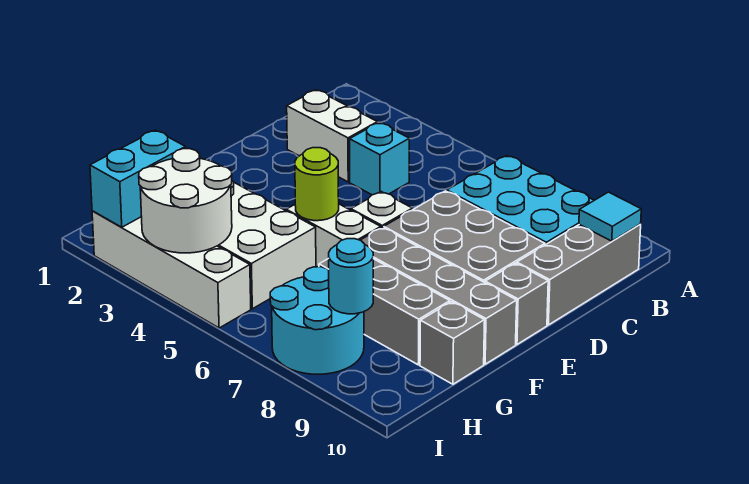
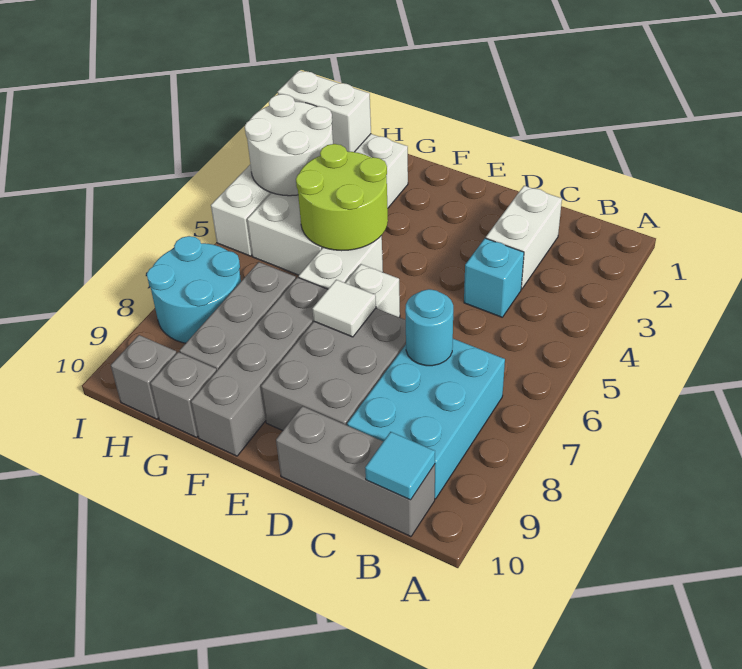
none -> white tile E7 level 2
grey brick E10 level 1 -> grey brick H10 level 1
lime round brick F5 level 2 -> lime round brick F4:G5 level 2
cyan brick H2:I2 level 2 -> white brick H2:I2 level 2
cyan round brick H8 level 2 -> cyan round brick C7 level 2

